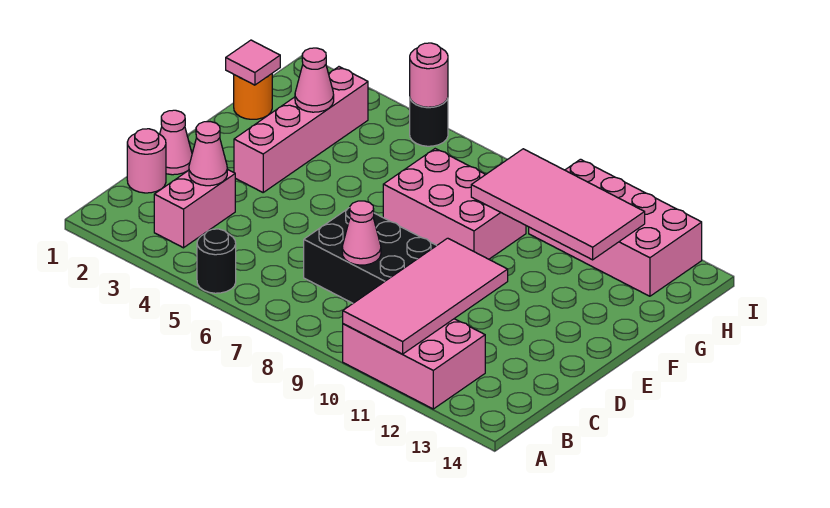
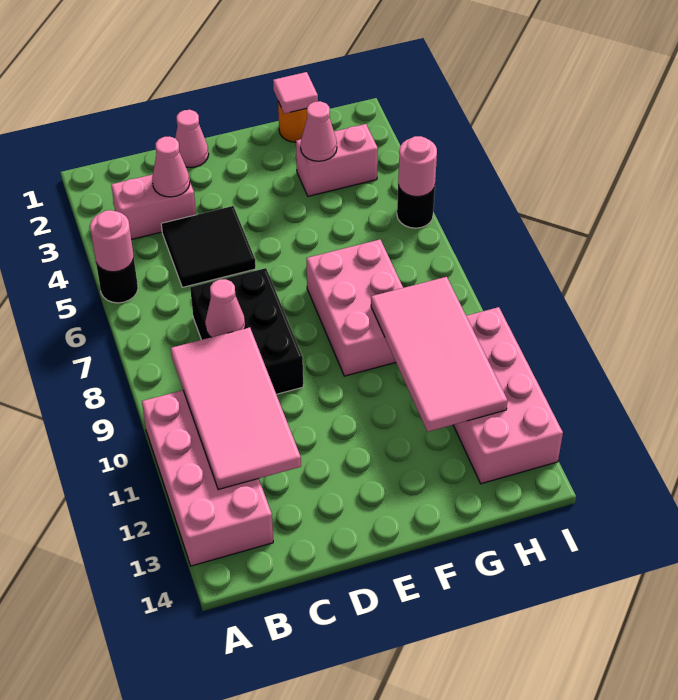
pink brick A10:B12 level 1 -> pink brick A10:B13 level 1
pink tile A10:D11 level 2 -> pink tile B9:C12 level 2
pink round brick C1 level 1 -> pink round brick A5 level 2
none -> black tile C4:D5 level 1
pink brick E3:H3 level 1 -> pink brick G3:H3 level 1

